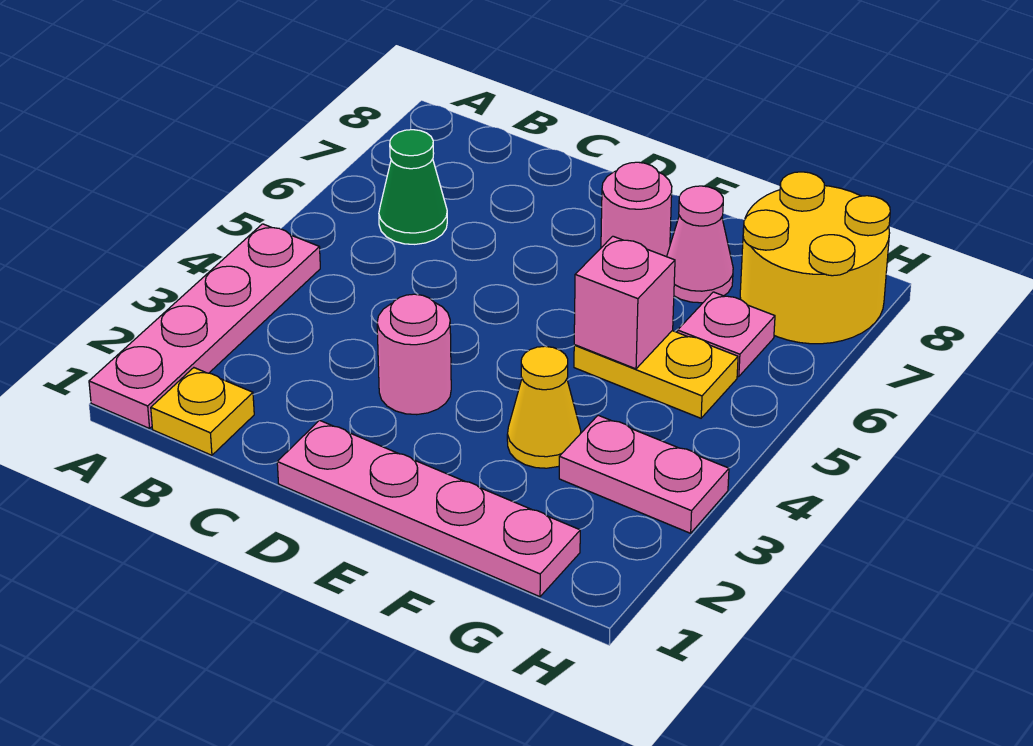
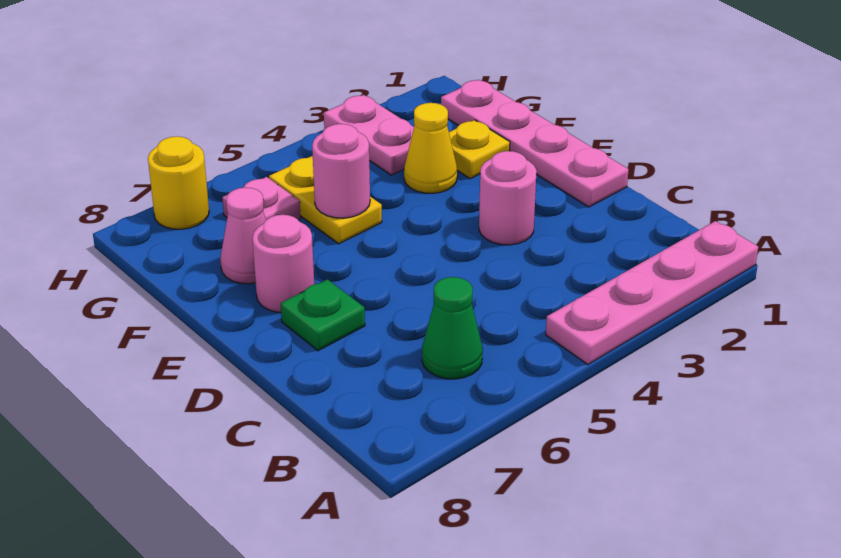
yellow plate B1 level 1 -> yellow plate F2 level 1
none -> green plate D7 level 1
pink brick F5 level 2 -> pink round brick F5 level 2
yellow round brick G7:H8 level 1 -> yellow round brick H7 level 1

